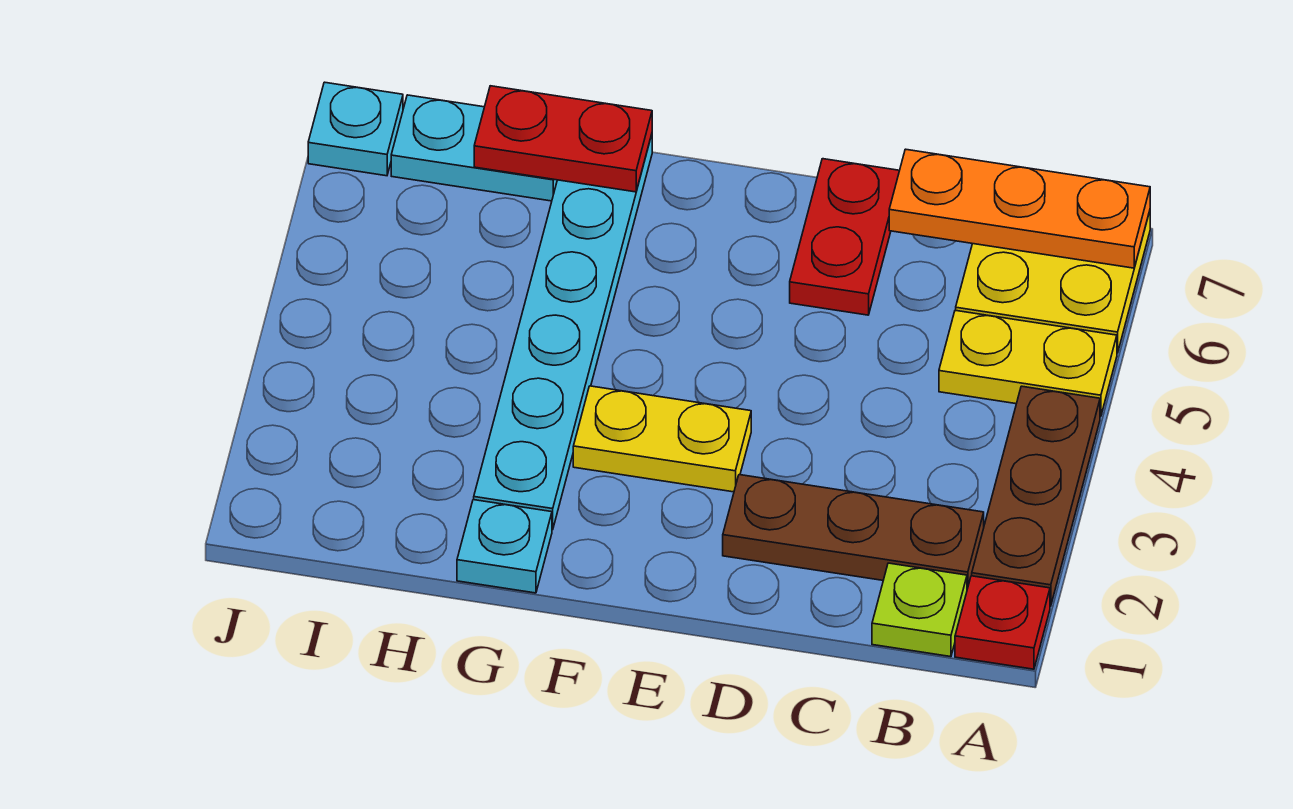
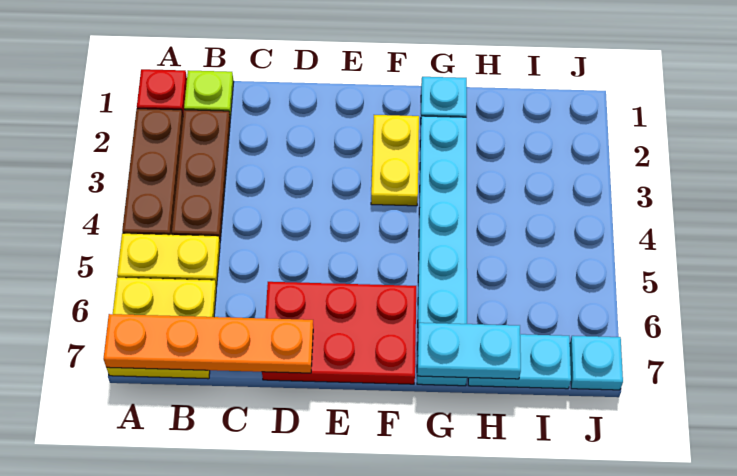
orange plate A7:C7 level 2 -> orange plate A7:D7 level 2
brown plate B2:D2 level 1 -> brown plate B2:B4 level 1
red plate D6:D7 level 1 -> red plate D6:F7 level 1
yellow plate E3:F3 level 1 -> yellow plate F2:F3 level 1
red plate G7:H7 level 2 -> cyan plate G7:H7 level 2

